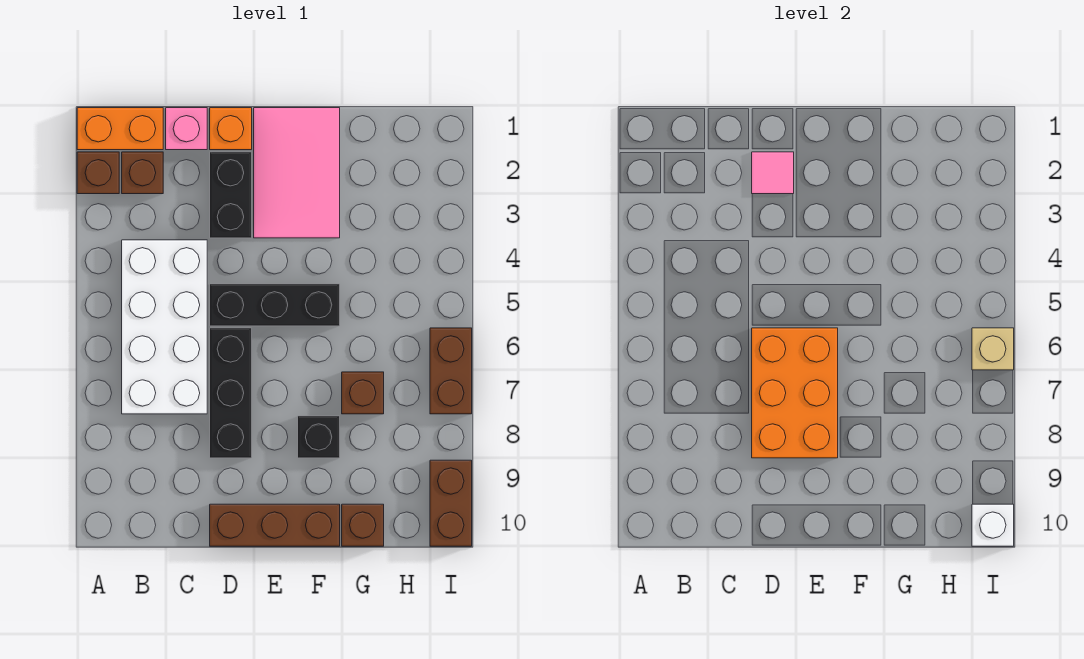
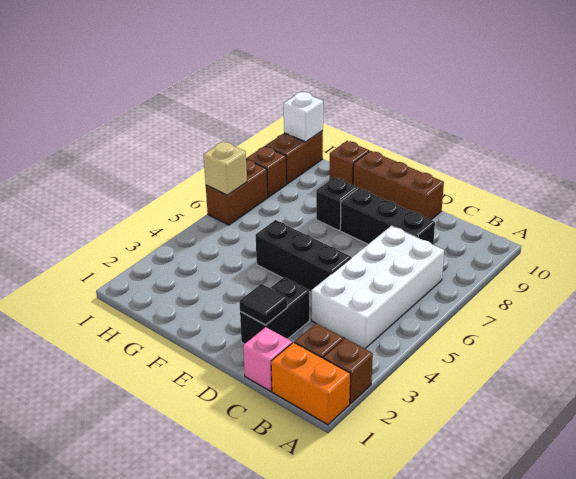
orange brick D1 level 1 -> none
pink tile D2 level 2 -> black tile D2 level 2
black brick D6:D8 level 1 -> black brick C8:E8 level 1
orange brick D6:E8 level 2 -> none
pink tile E1:F3 level 1 -> none
brown brick G7 level 1 -> brown brick I8 level 1

